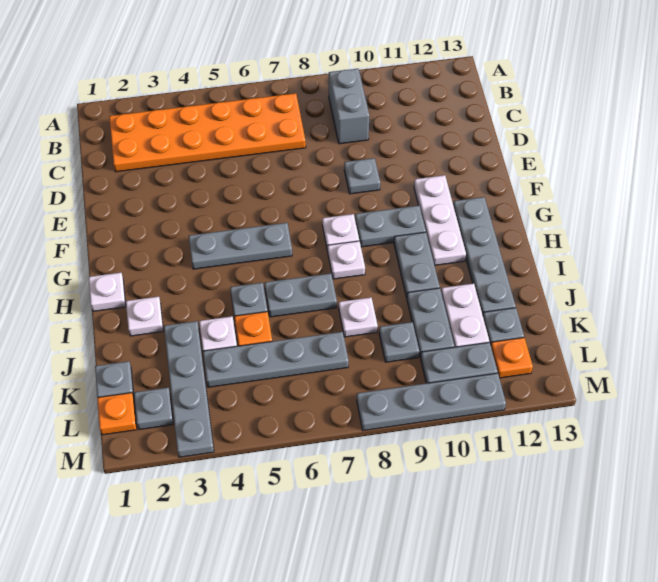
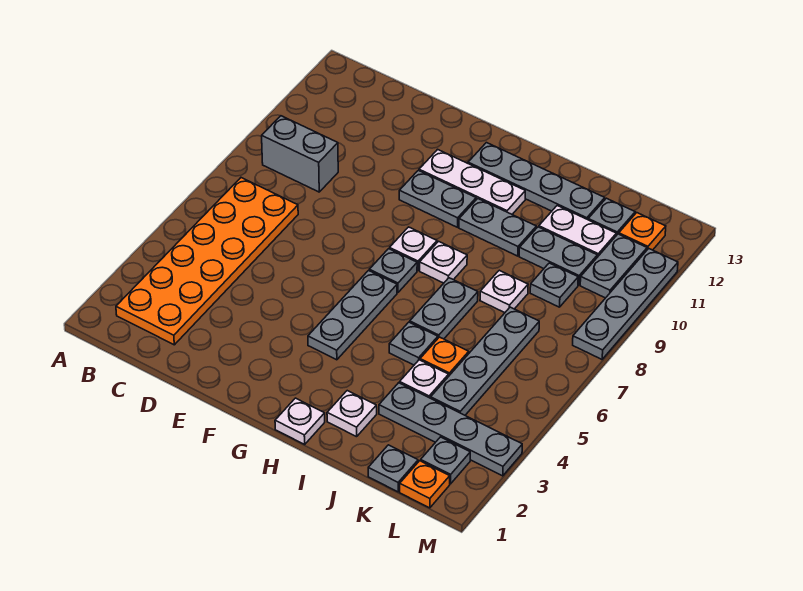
grey plate E9 level 1 -> grey plate G7 level 1
grey plate G9:G10 level 1 -> grey plate F10:G10 level 1

